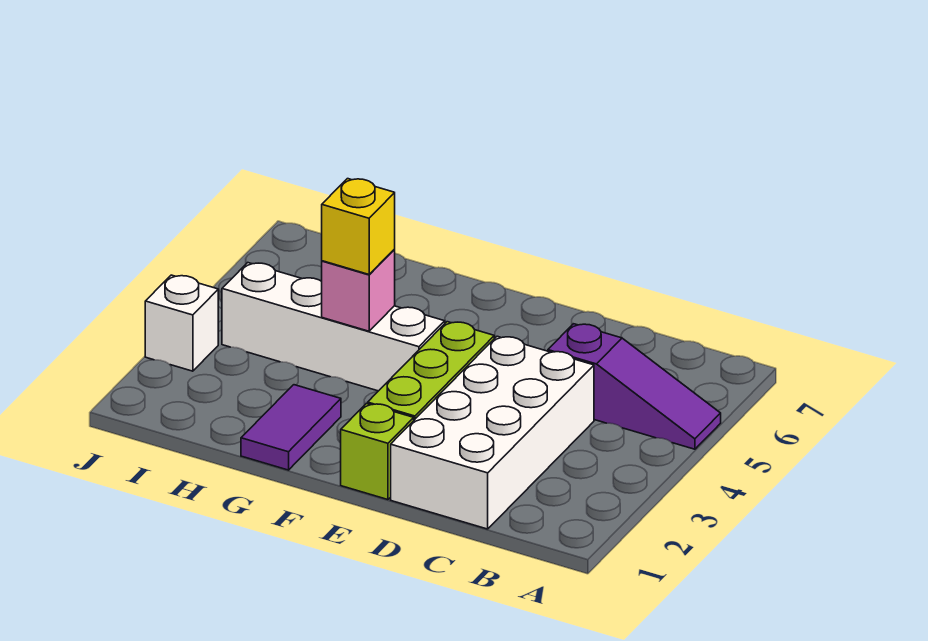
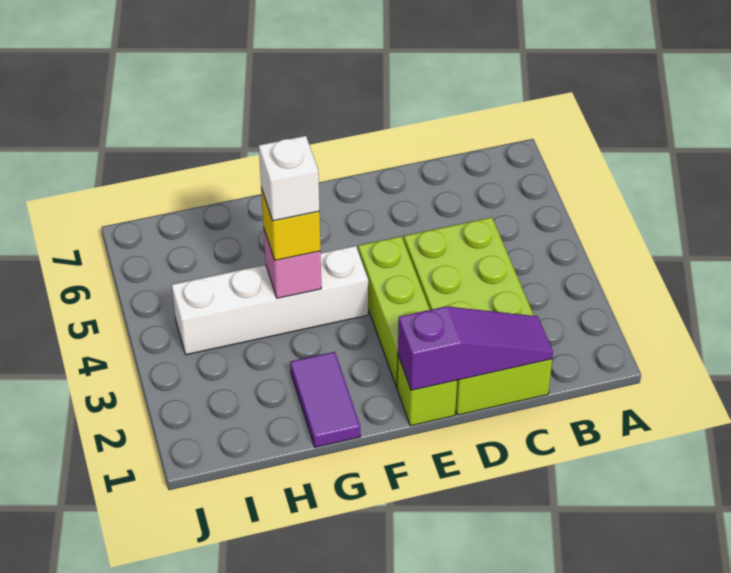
purple slope A5:C5 level 1 top C -> purple slope C1:E1 level 2 top E
white brick C1:D4 level 1 -> lime brick C1:D4 level 1
white brick J3 level 1 -> white brick G4 level 4

